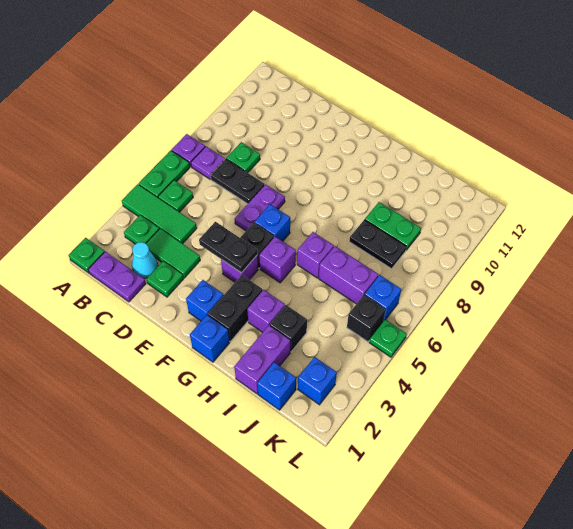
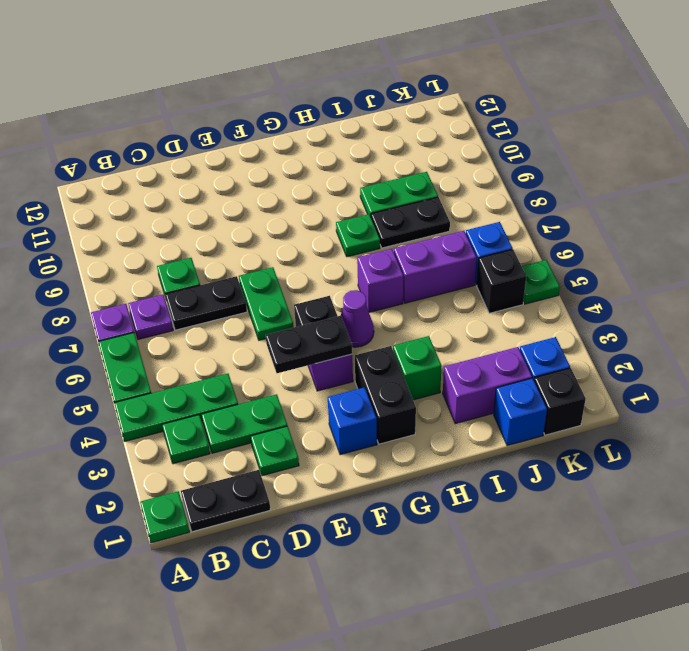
green tile A4:C4 level 1 -> green plate A4:C4 level 1
purple plate B1:C1 level 1 -> black plate B1:C1 level 1
green plate B5 level 1 -> green plate H8 level 1
cyan cone C2 level 1 -> none
green tile C3:D3 level 1 -> green plate C3:D3 level 1
purple plate E6:E7 level 1 -> green plate E6:E7 level 1
blue brick F6 level 1 -> none
blue brick G1 level 1 -> none
purple brick G5 level 1 -> purple cone G5 level 1
purple brick H3 level 1 -> green brick H3 level 1
purple brick I1:I2 level 1 -> purple brick I2:J2 level 1
black brick I3 level 1 -> black brick K1 level 1

